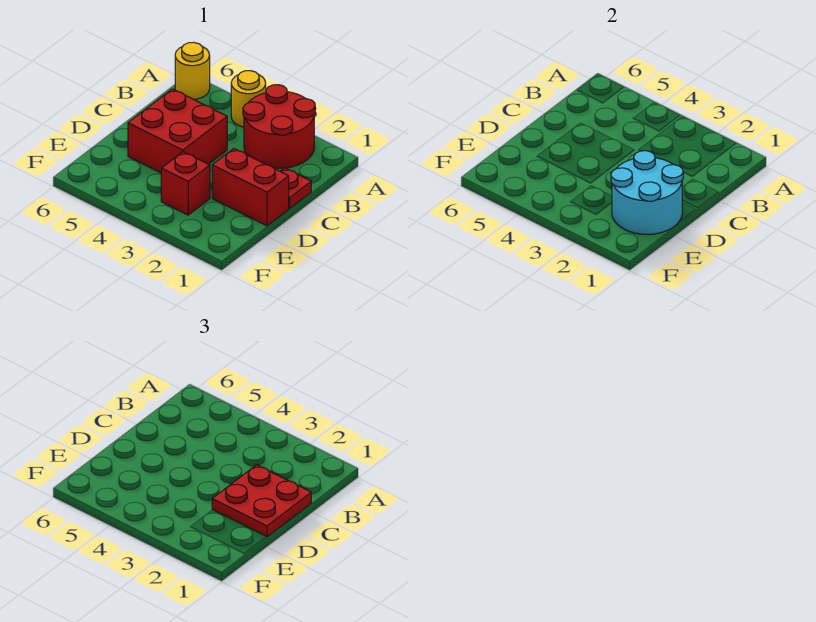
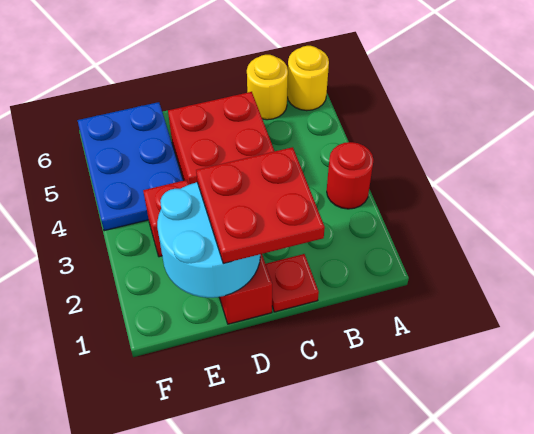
red round brick A2:B3 level 1 -> red round brick A3 level 1
yellow round brick A4 level 1 -> yellow round brick B6 level 1
none -> blue plate E4:F6 level 1

